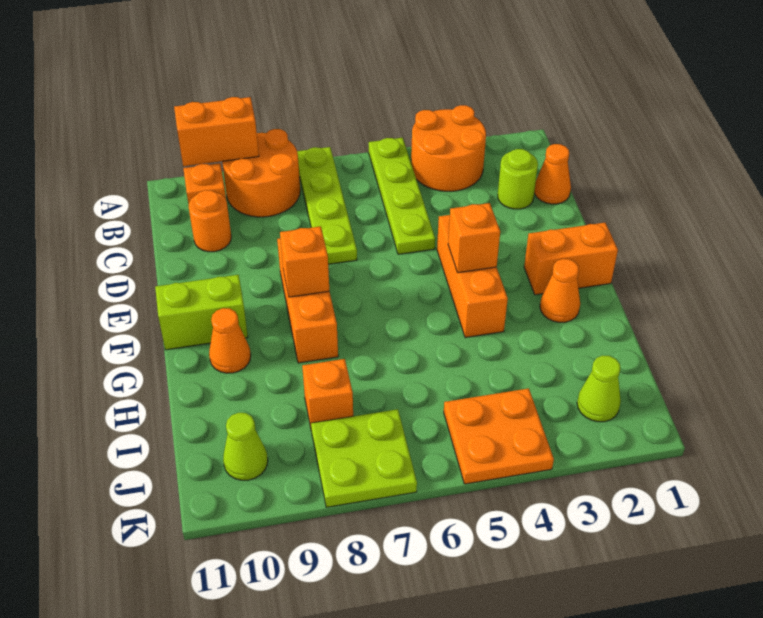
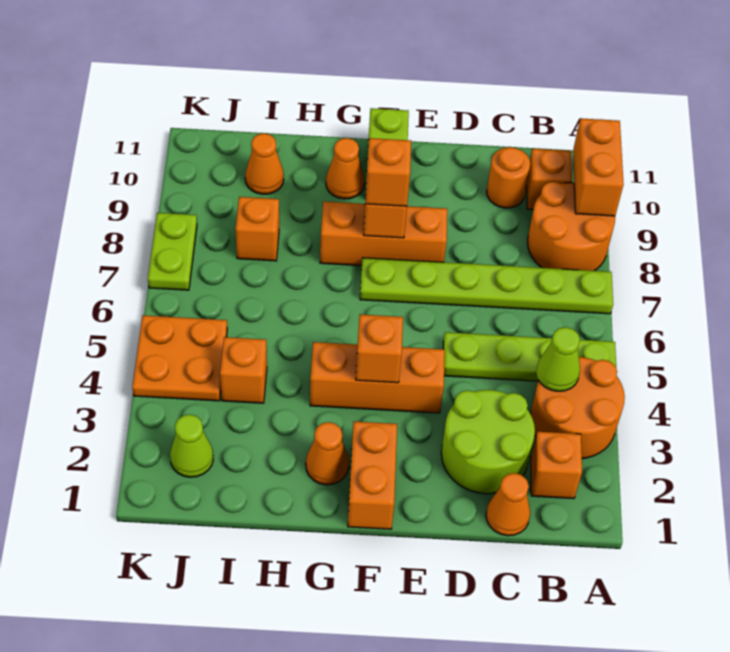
lime plate A7:D7 level 1 -> lime plate A7:F7 level 1
none -> orange brick B2 level 1
lime round brick C2 level 1 -> lime round brick C2:D3 level 1
none -> orange brick F8 level 3
none -> orange brick I4 level 1
none -> orange cone I10 level 1
lime plate J7:K8 level 1 -> lime plate K7:K8 level 1
lime cone J10 level 1 -> lime cone B4 level 2

